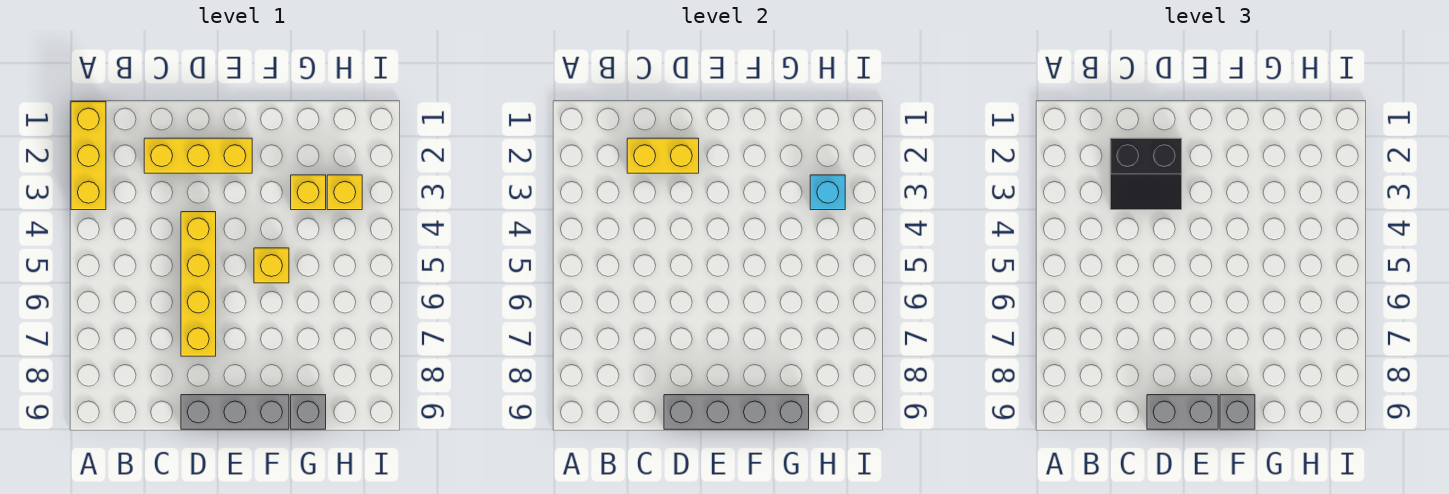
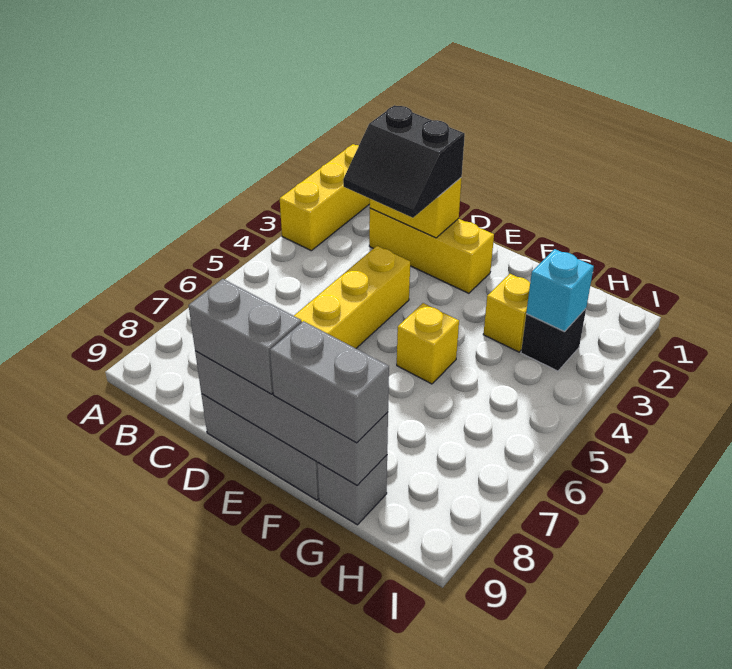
grey brick F9 level 3 -> grey brick F9:G9 level 3
yellow brick H3 level 1 -> black brick H3 level 1

